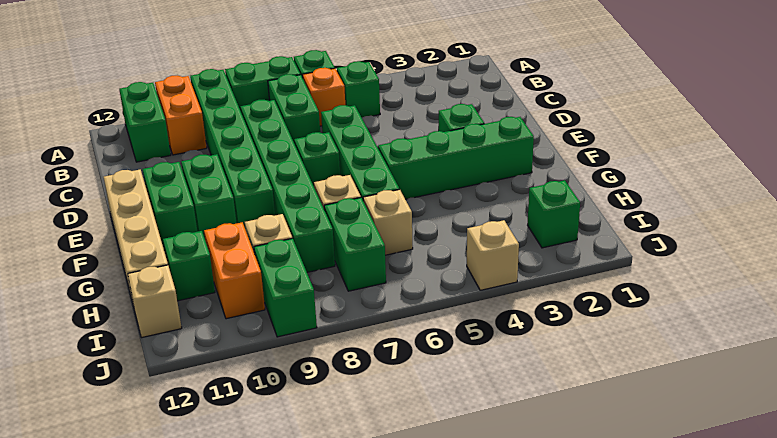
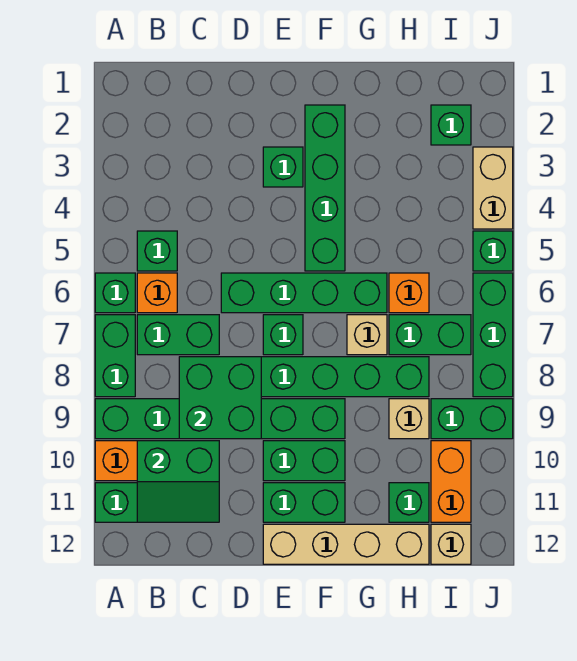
none -> green slope B10:C11 level 2 top 10
none -> green brick C8:D9 level 2
tan brick H6 level 1 -> orange brick H6 level 1
orange brick H10:I10 level 1 -> orange brick I10:I11 level 1
tan brick J4 level 1 -> tan brick J3:J4 level 1
none -> green brick J5 level 1
none -> green brick J6:J8 level 1

